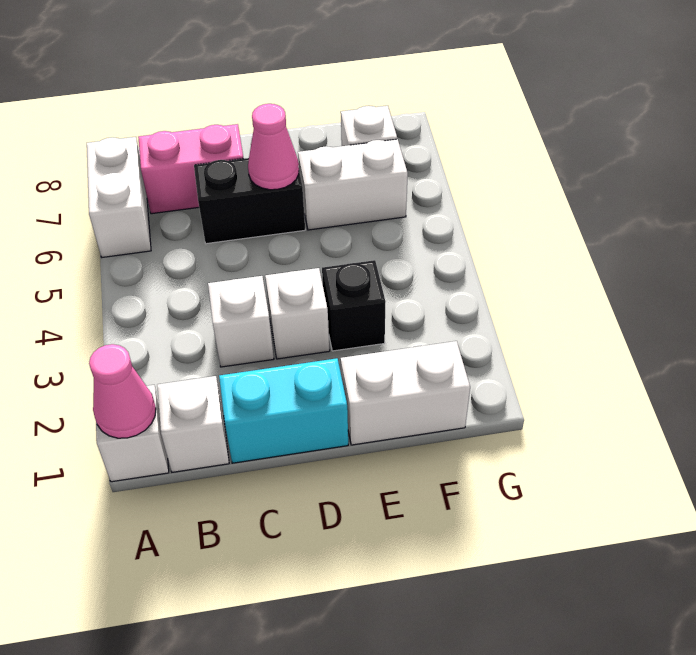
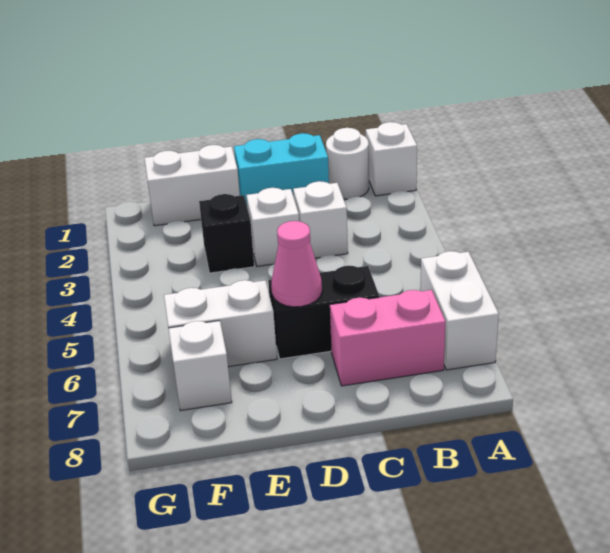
pink cone A1 level 2 -> none
white brick B1 level 1 -> white round brick B1 level 1

